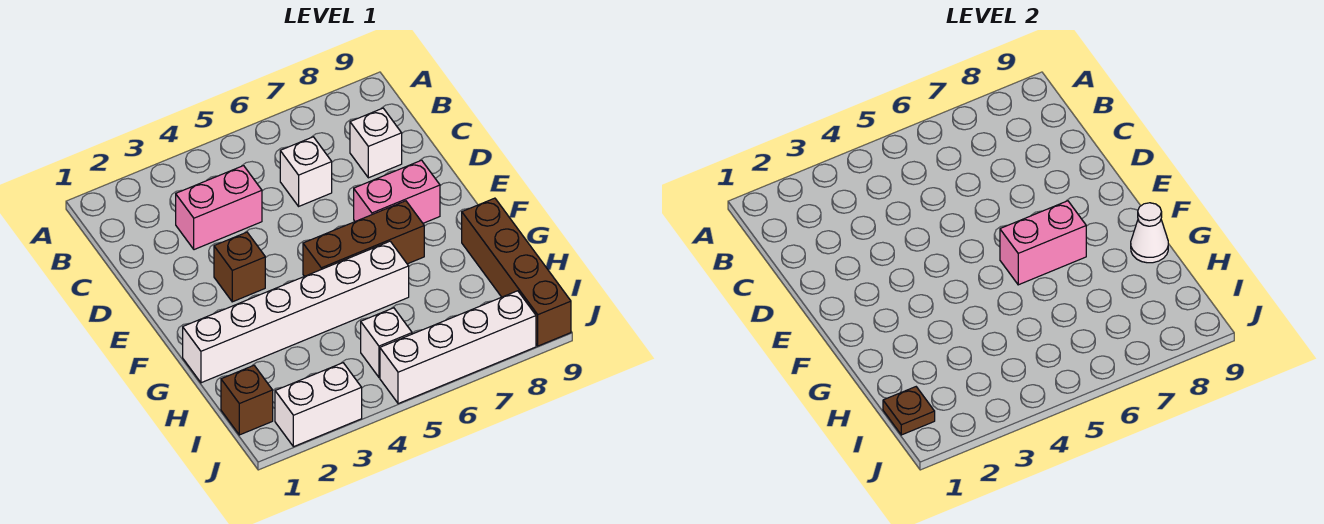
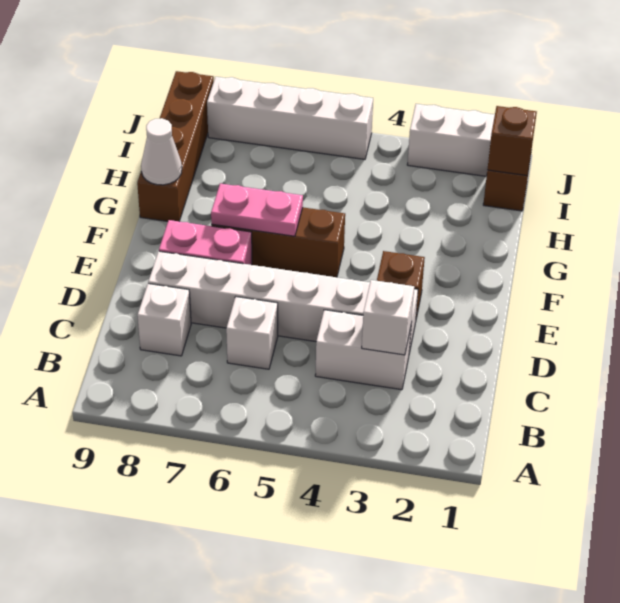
pink brick C3:C4 level 1 -> white brick C3:C4 level 1
pink brick F6:F7 level 2 -> pink plate F6:F7 level 2
white brick G1:G6 level 1 -> white brick D3:D8 level 1
brown plate I1 level 2 -> brown brick I1 level 2
white brick I5 level 1 -> white brick C3 level 2

